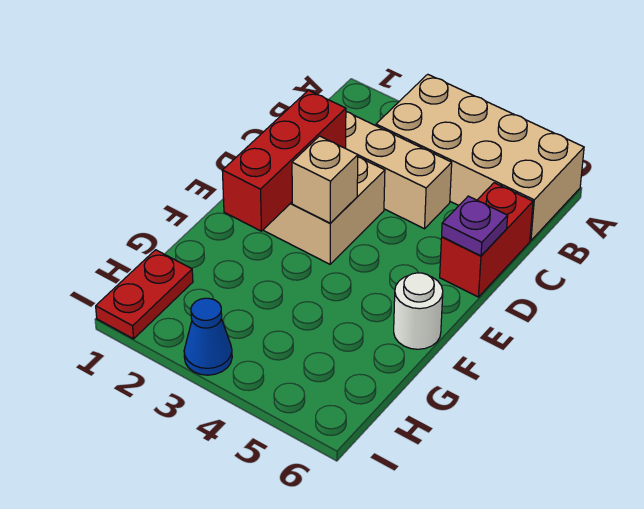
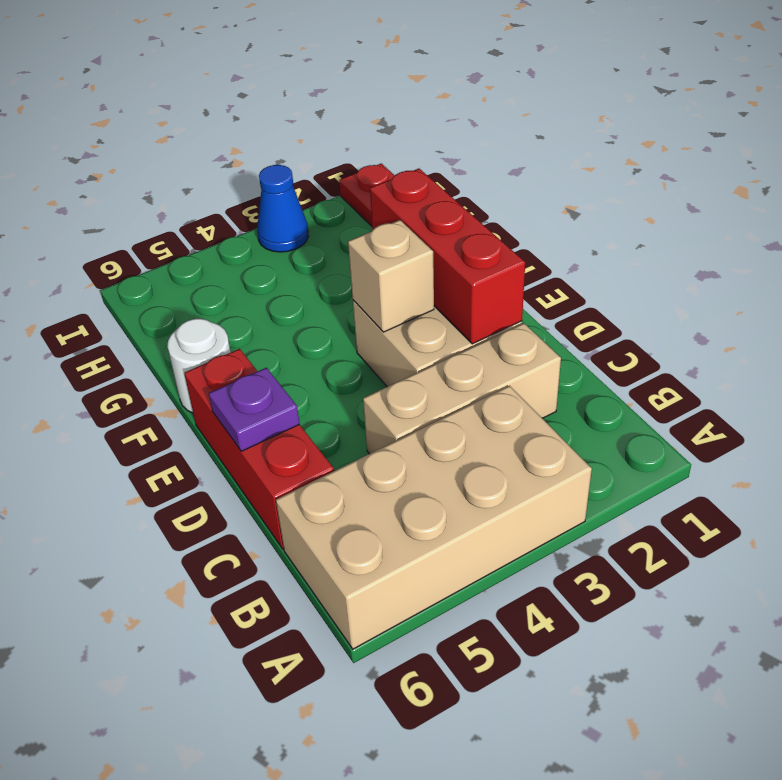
red brick C6:D6 level 1 -> red brick C6:E6 level 1

